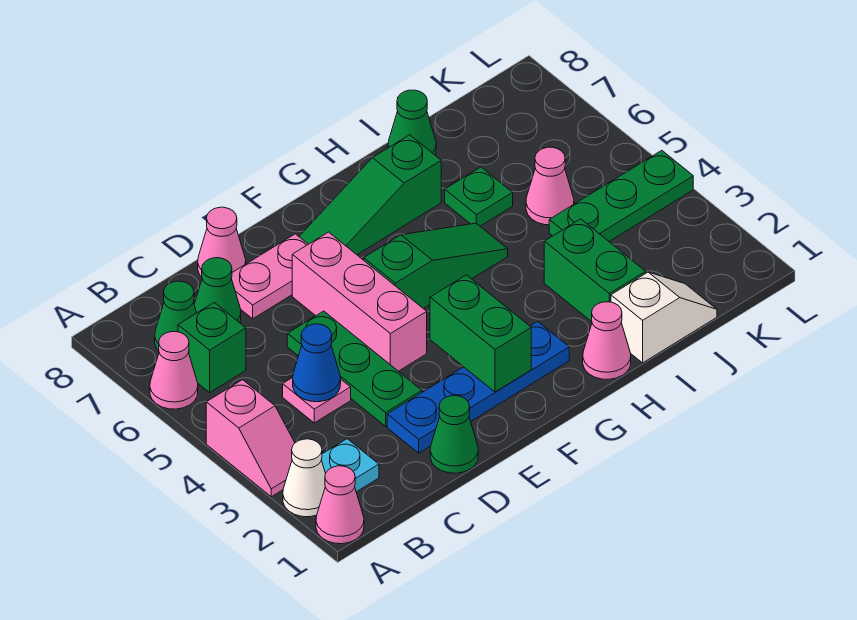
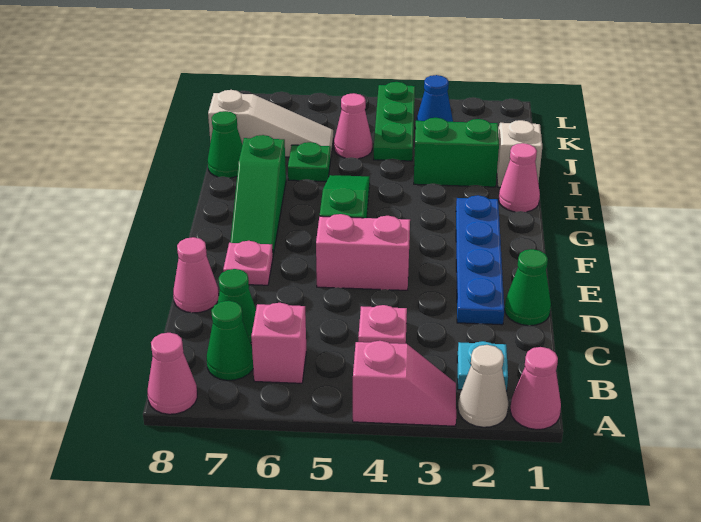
pink cone A6 level 1 -> pink cone A8 level 1
green brick B6 level 1 -> pink brick B6 level 1
blue cone C4 level 2 -> blue cone K3 level 1
green plate D3:D5 level 1 -> none
pink plate D7:E7 level 1 -> pink plate E7 level 1
pink brick E4:E6 level 1 -> pink brick E4:E5 level 1
green brick F2:F3 level 2 -> none
none -> white slope J6:J8 level 1 top 8

